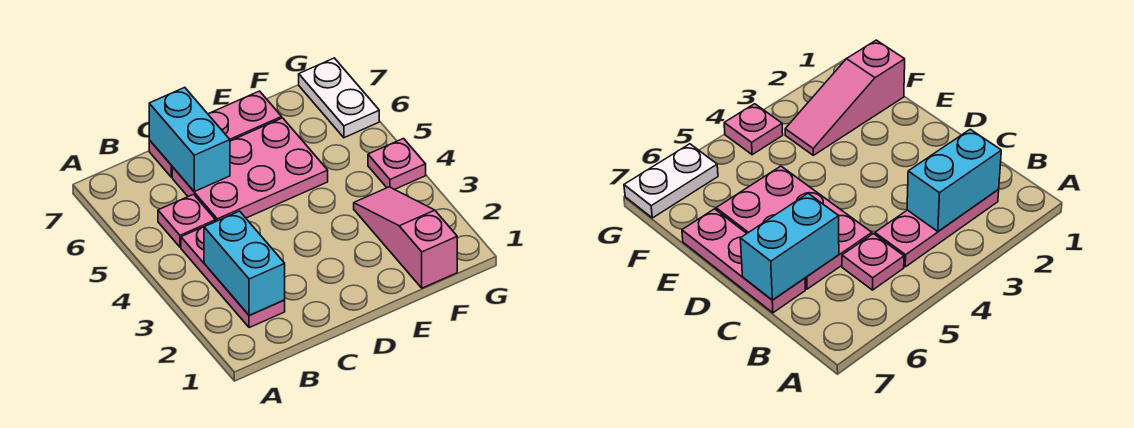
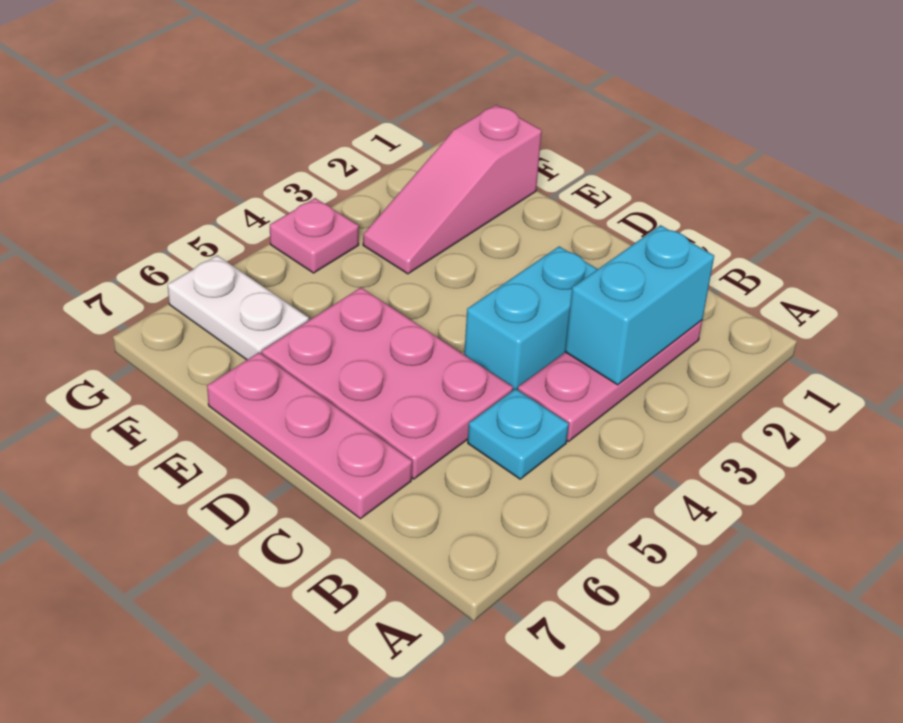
pink plate B5 level 1 -> cyan plate B5 level 1
cyan brick C6:C7 level 2 -> cyan brick C3:C4 level 1
white plate G6:G7 level 1 -> white plate F6:G6 level 1

